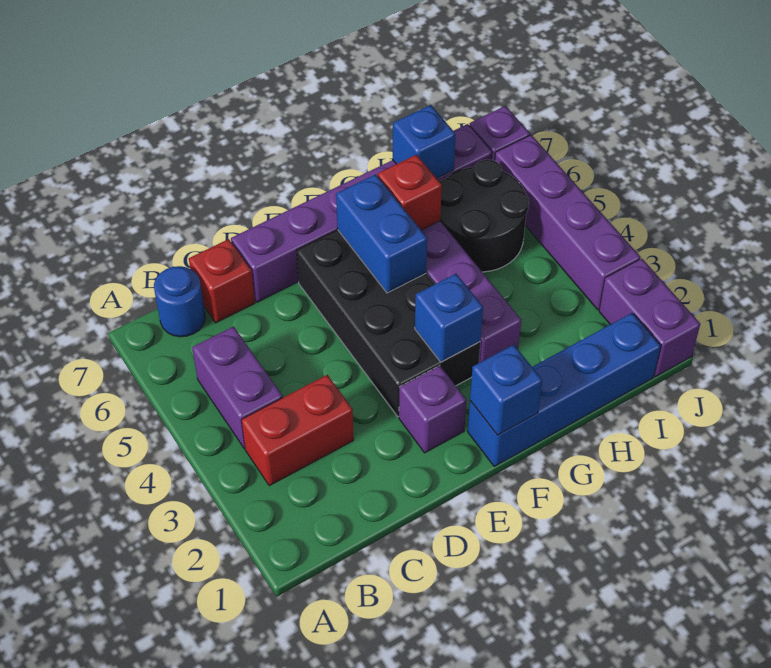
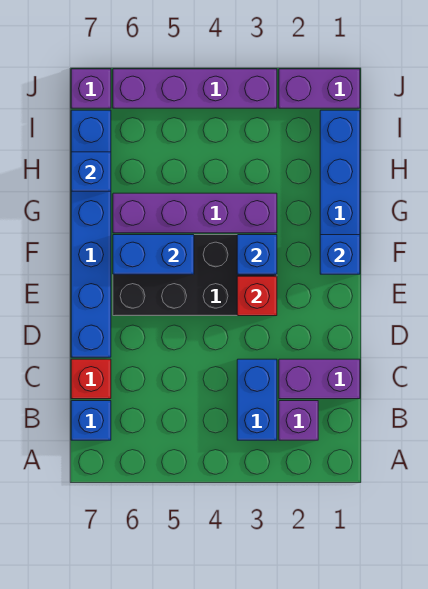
red brick B3:C3 level 1 -> blue brick B3:C3 level 1
purple brick B4:B5 level 1 -> purple brick C1:C2 level 1
blue round brick B7 level 1 -> blue brick B7 level 1
purple brick D7:I7 level 1 -> blue brick D7:I7 level 1
purple brick E2 level 1 -> purple brick B2 level 1
red brick G6 level 2 -> red brick E3 level 2
black round brick H5:I6 level 1 -> none

